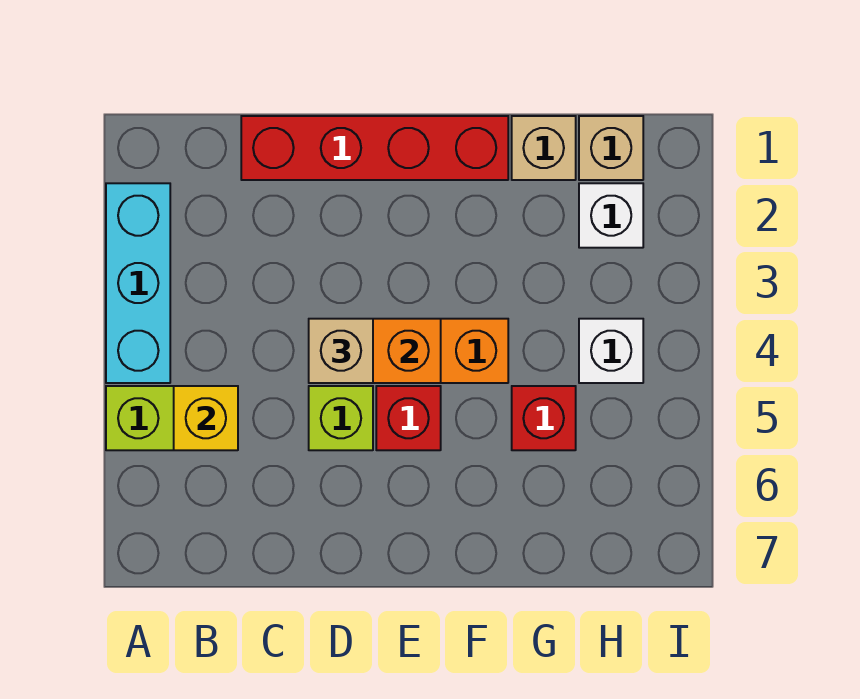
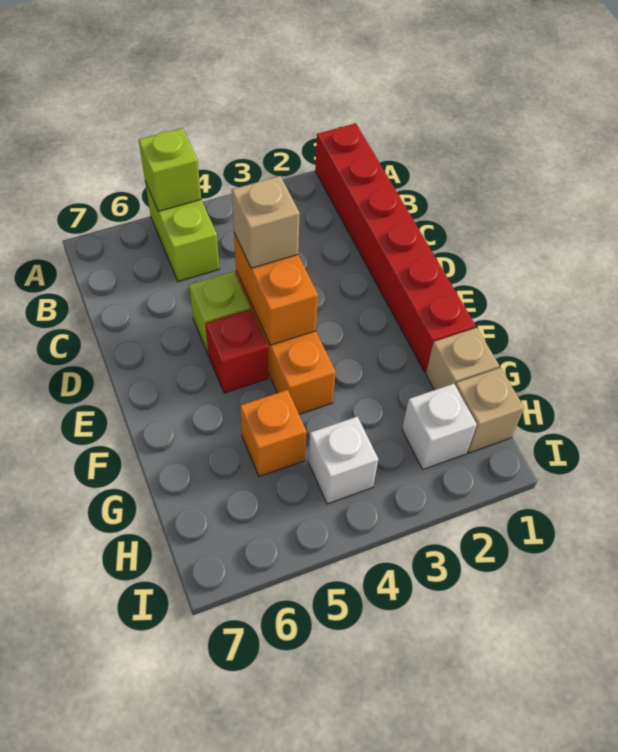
cyan brick A2:A4 level 1 -> none
none -> lime brick A5 level 2
yellow brick B5 level 2 -> none
red brick C1:F1 level 1 -> red brick A1:F1 level 1
red brick G5 level 1 -> orange brick G5 level 1

